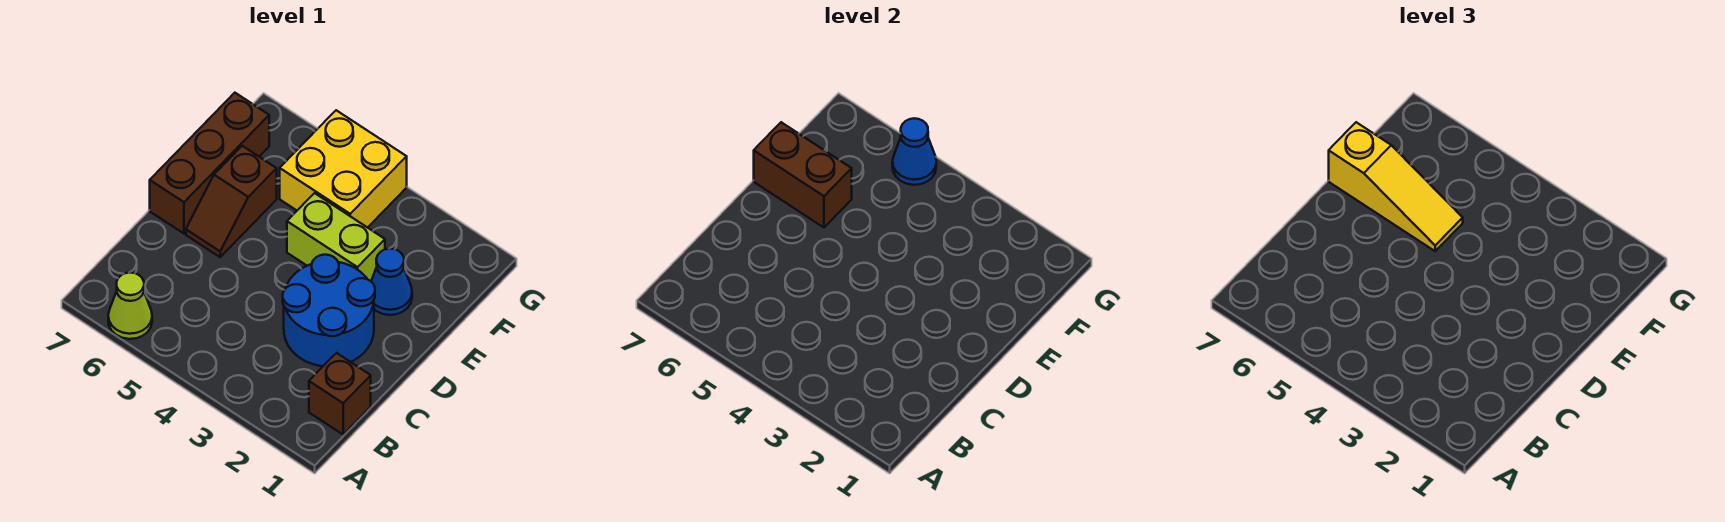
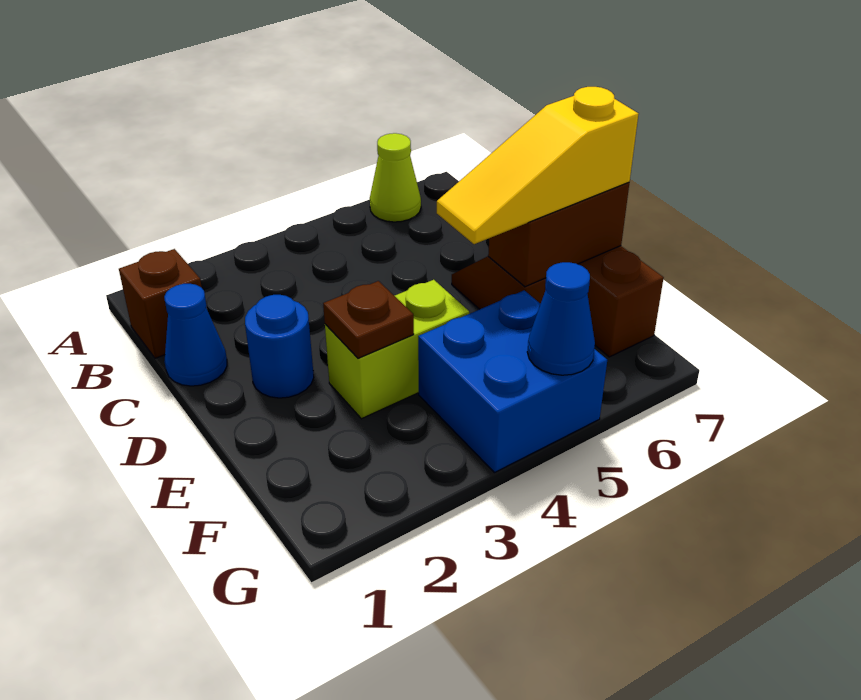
blue round brick C2:D3 level 1 -> blue round brick D2 level 1
blue cone E2 level 1 -> blue cone C1 level 1
none -> brown plate E3 level 2
yellow brick F4:G5 level 1 -> blue brick F4:G5 level 1

